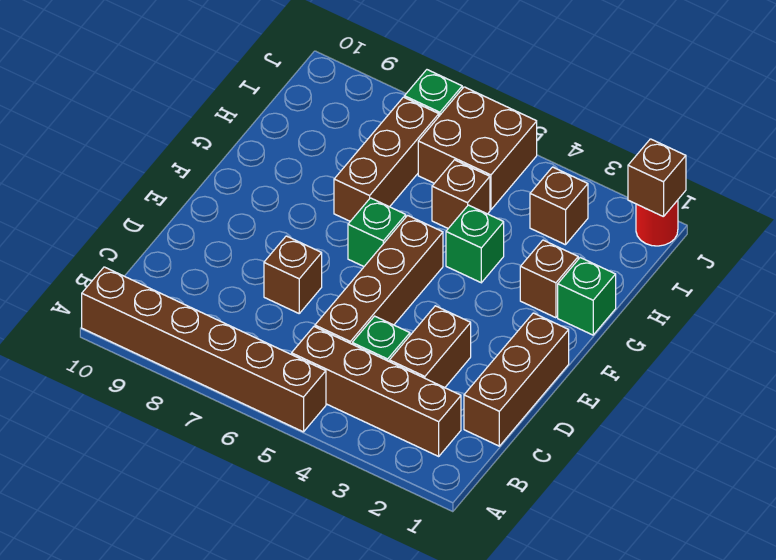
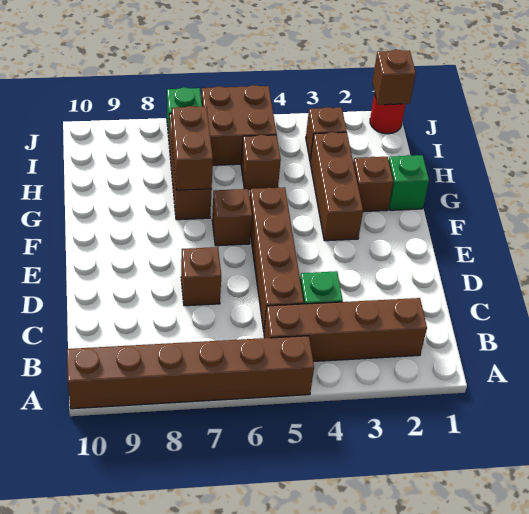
brown brick C1:E1 level 1 -> brown brick F3:H3 level 1
brown brick C3:D3 level 1 -> brown brick G7:H7 level 2
green brick F6 level 1 -> brown brick F6 level 1
green brick G4 level 1 -> none

